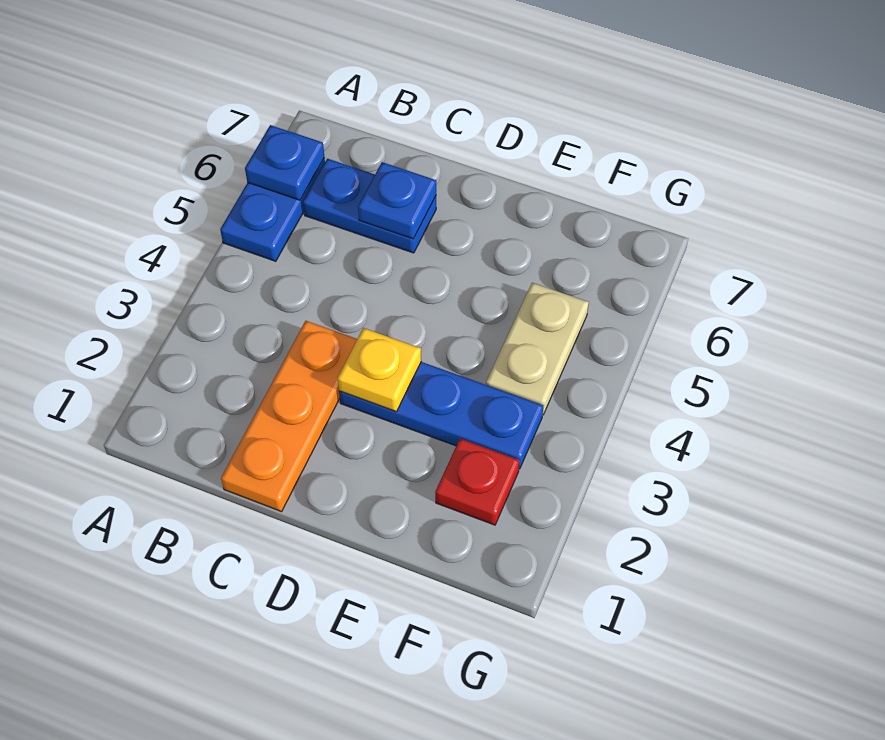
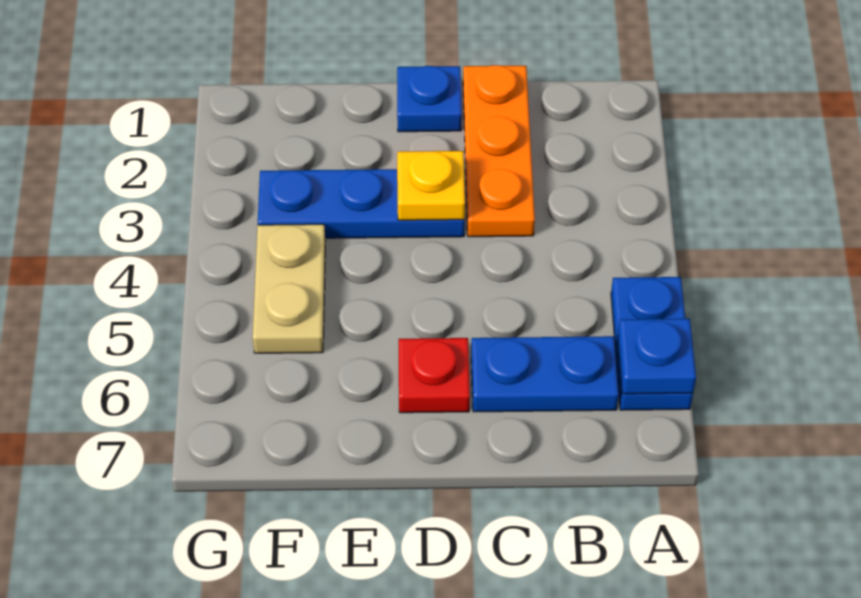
blue plate C6 level 2 -> blue plate D1 level 1
red plate F2 level 1 -> red plate D6 level 1

